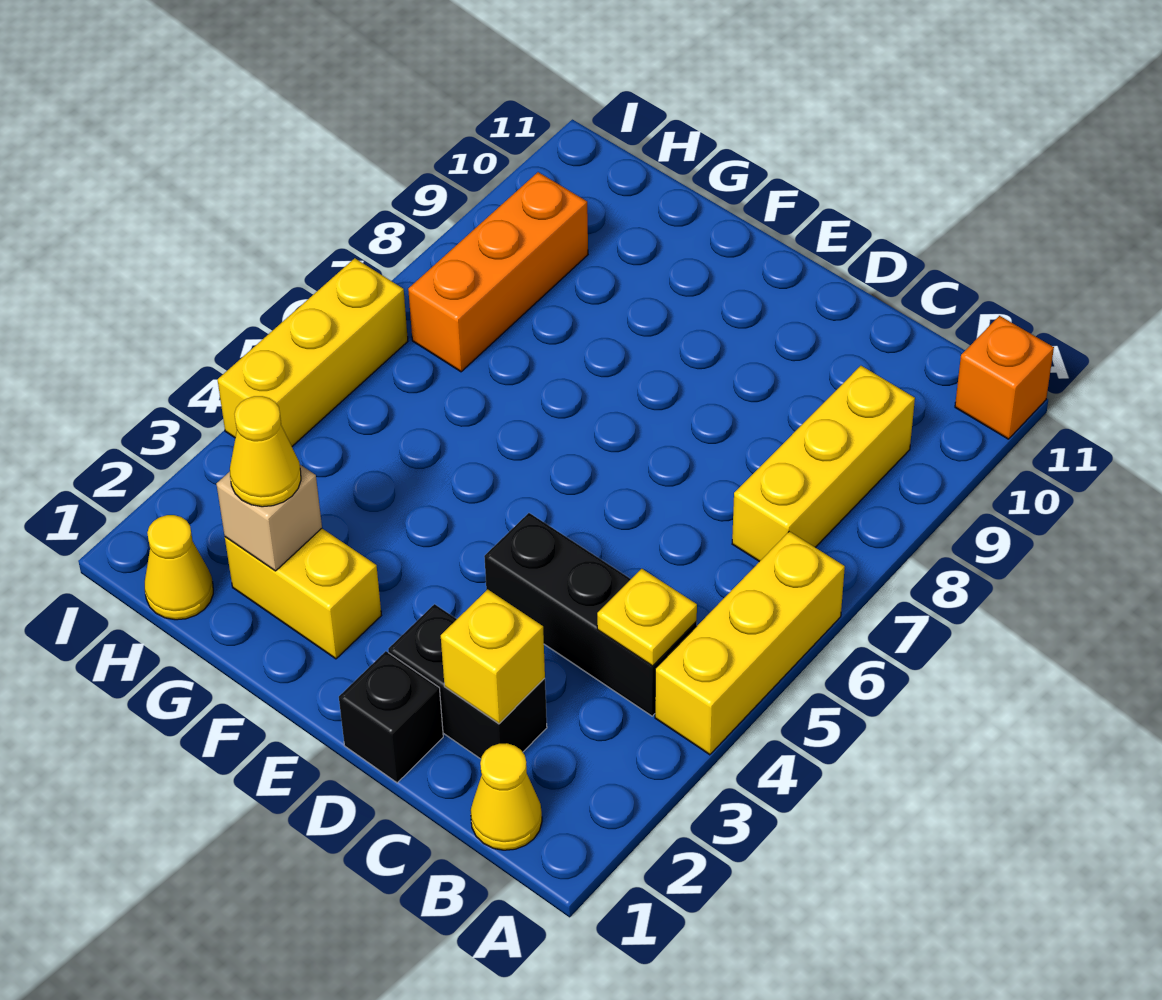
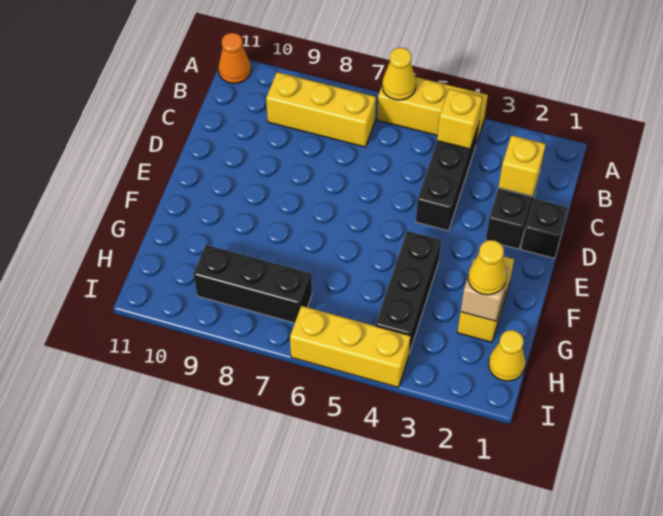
orange brick A11 level 1 -> orange cone A11 level 1
yellow cone B1 level 1 -> yellow cone A6 level 2
yellow plate B4 level 2 -> yellow brick B4 level 2
none -> black brick F4:H4 level 1
orange brick H7:H9 level 1 -> black brick H7:H9 level 1

